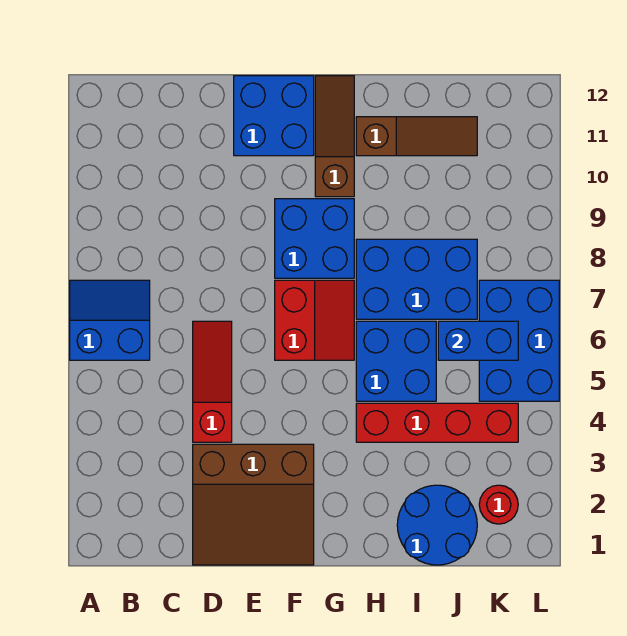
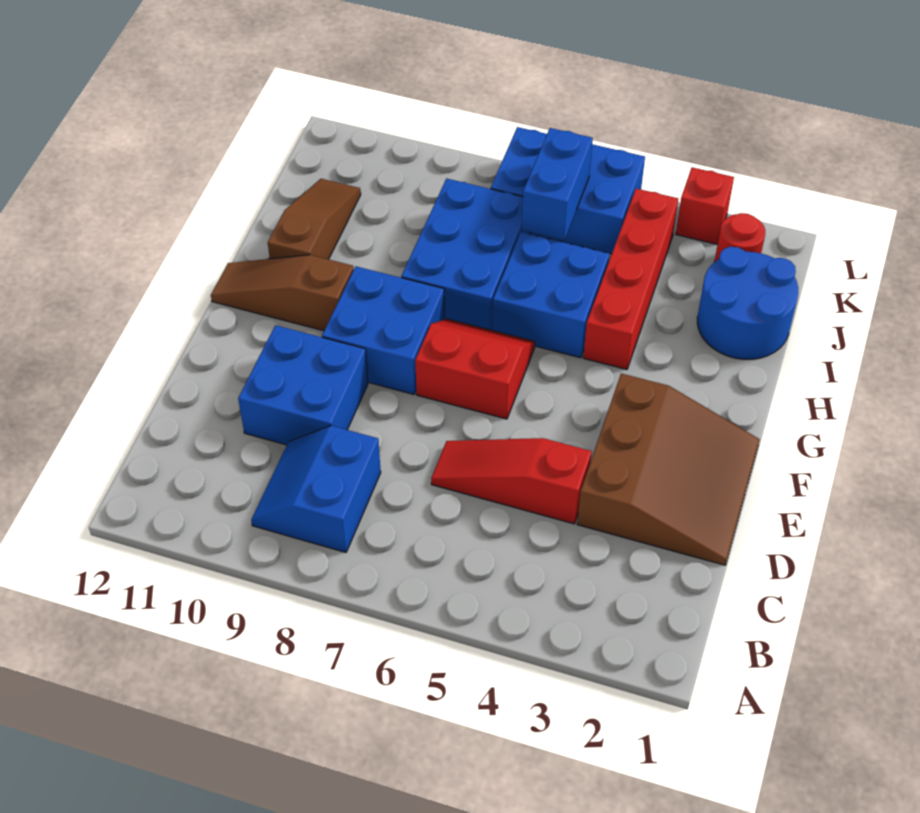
blue slope A6:B7 level 1 top 6 -> blue slope B8:C9 level 1 top 8
blue brick E11:F12 level 1 -> blue brick D9:E10 level 1
none -> red brick L3 level 1

